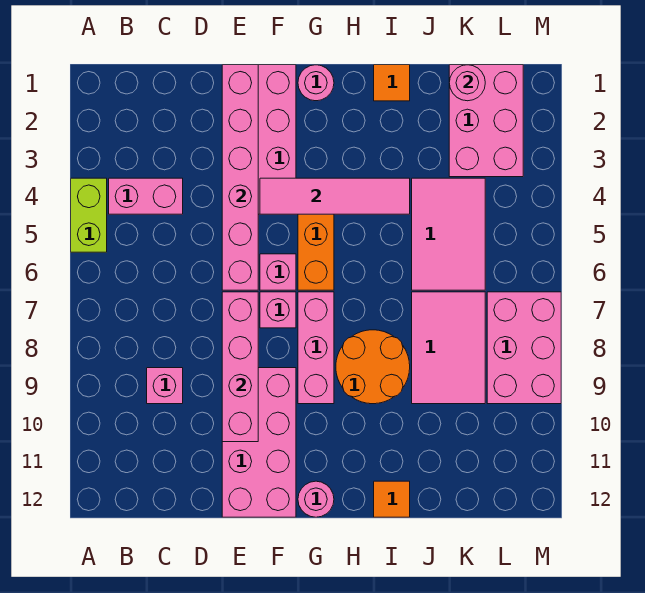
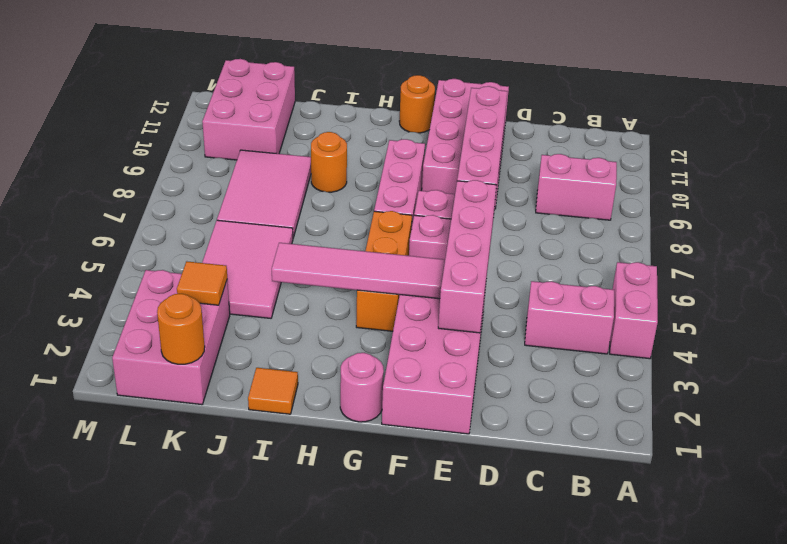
lime brick A4:A5 level 1 -> pink brick A4:A5 level 1
pink brick C9 level 1 -> pink brick B9:C9 level 1
pink brick E1:E6 level 2 -> pink brick E3:E6 level 2
pink round brick G12 level 1 -> orange round brick G12 level 1
orange round brick H8:I9 level 1 -> orange round brick I9 level 1
orange tile I12 level 1 -> orange tile K3 level 2
pink round brick K1 level 2 -> orange round brick K1 level 2
pink brick L7:M9 level 1 -> pink brick K10:L12 level 1

